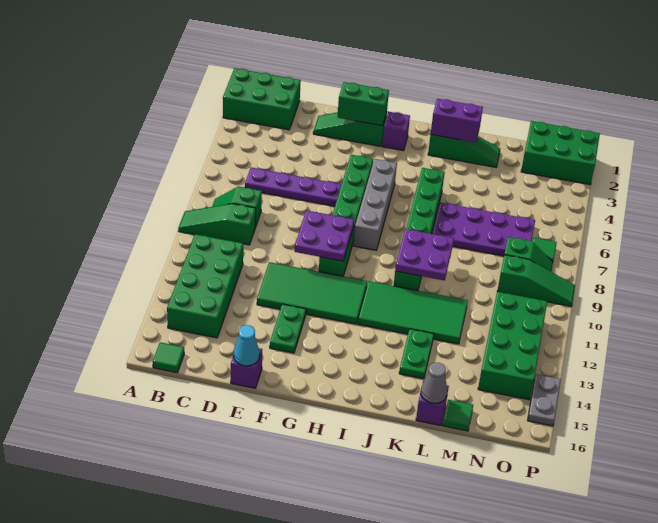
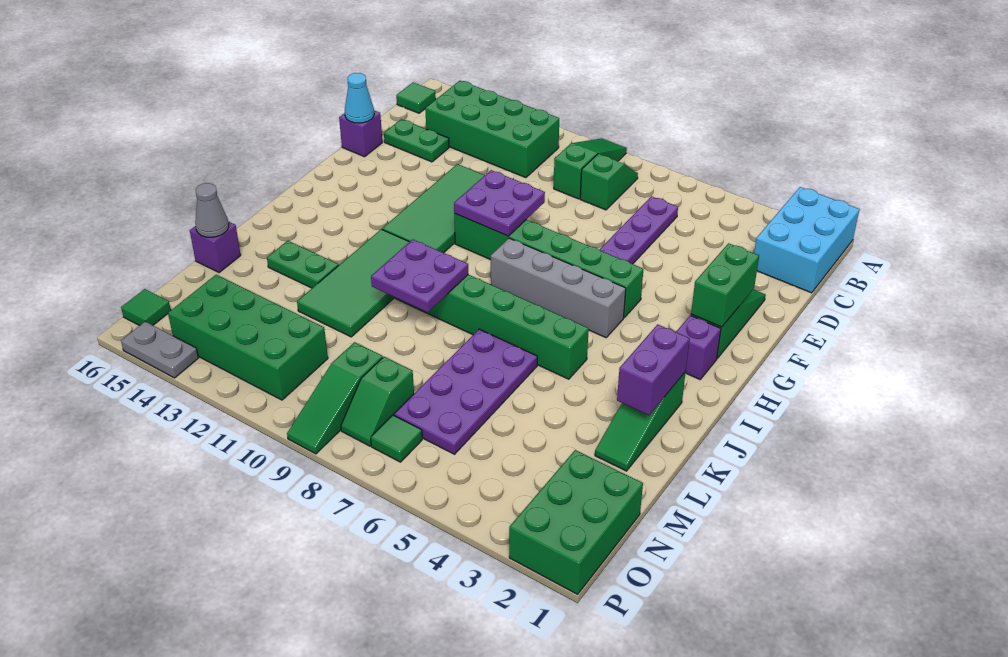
green brick A1:C2 level 1 -> cyan brick A1:C2 level 1
green plate F13:F14 level 1 -> green plate D14:D15 level 1
green tile M16 level 1 -> green tile O16 level 1

